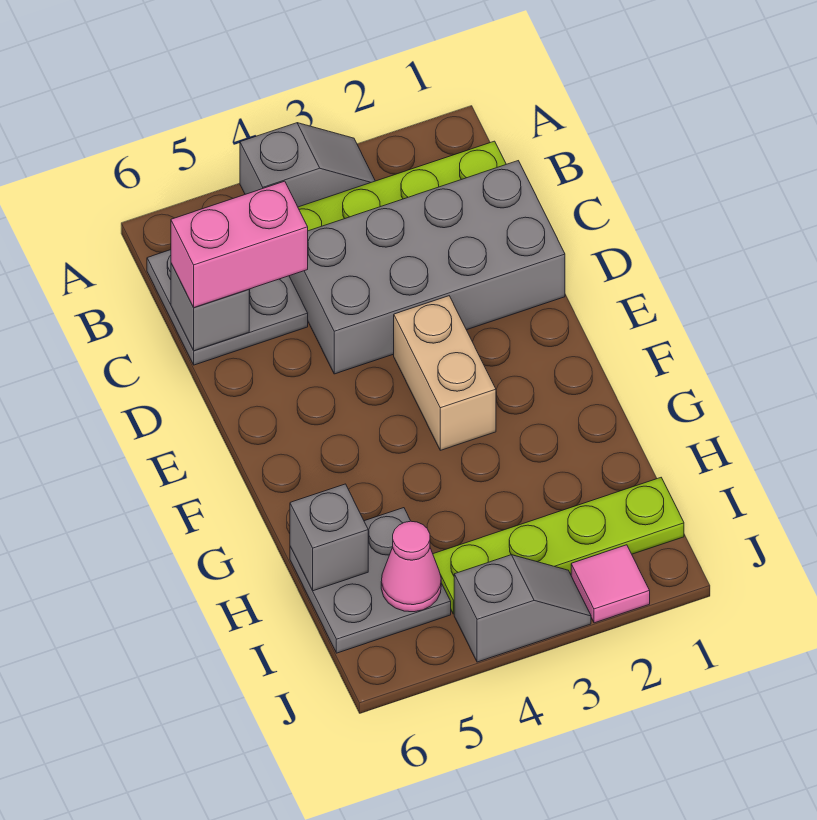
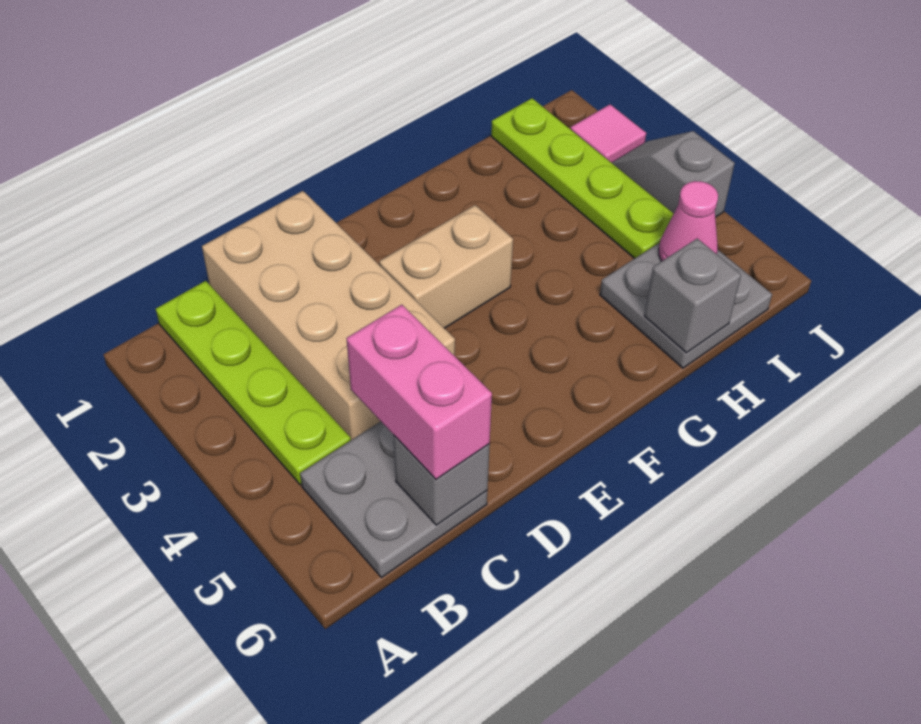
grey slope A3:A4 level 1 top 4 -> none
grey brick C1:D4 level 1 -> tan brick C1:D4 level 1

